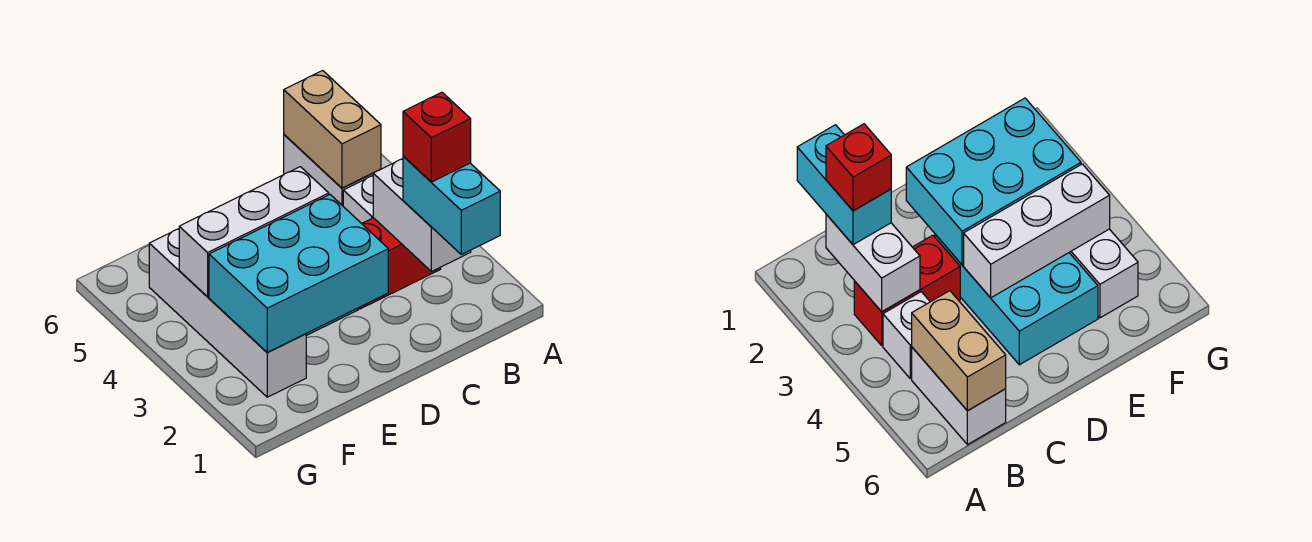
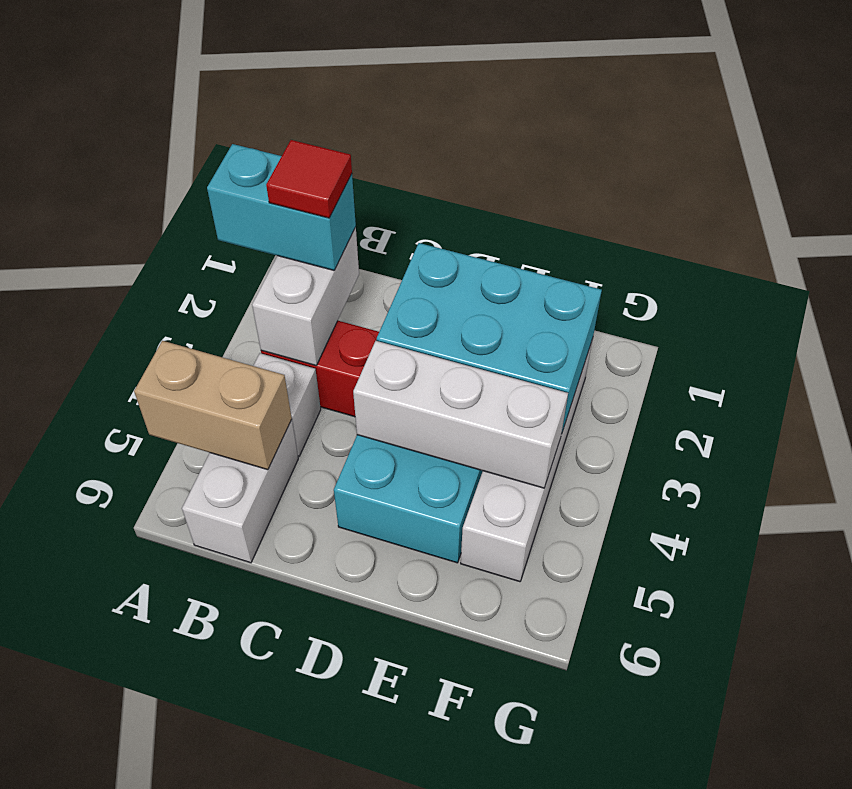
cyan brick B1:B2 level 3 -> cyan brick A2:B2 level 3
red brick B2 level 4 -> red tile B2 level 4
tan brick B5:B6 level 2 -> tan brick A5:B5 level 2

